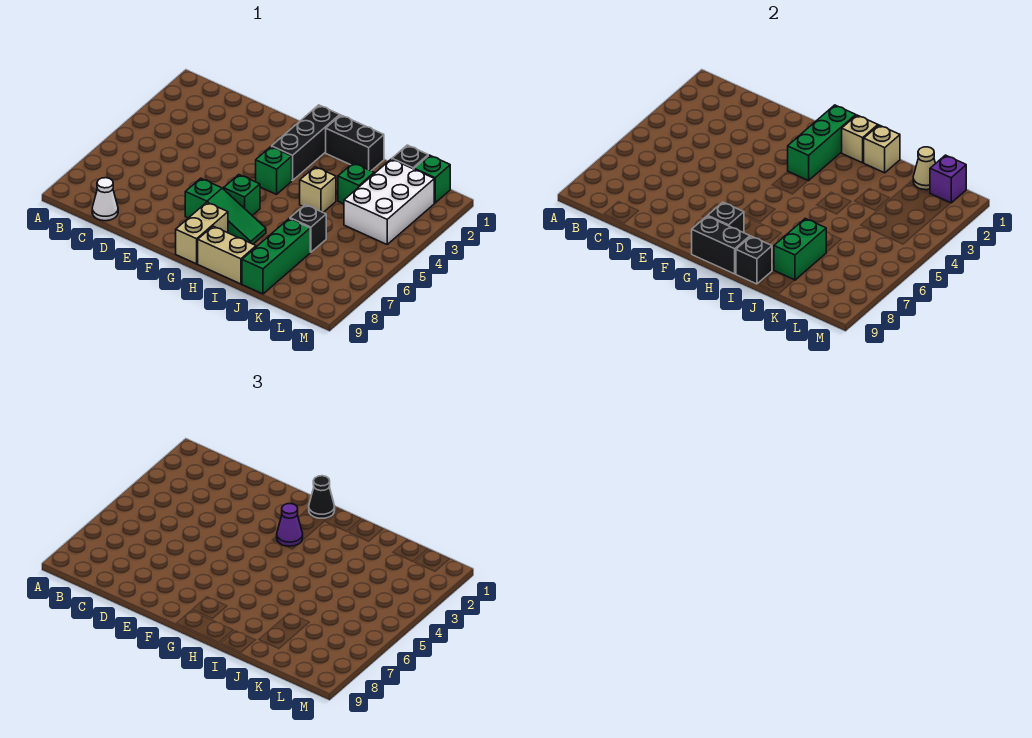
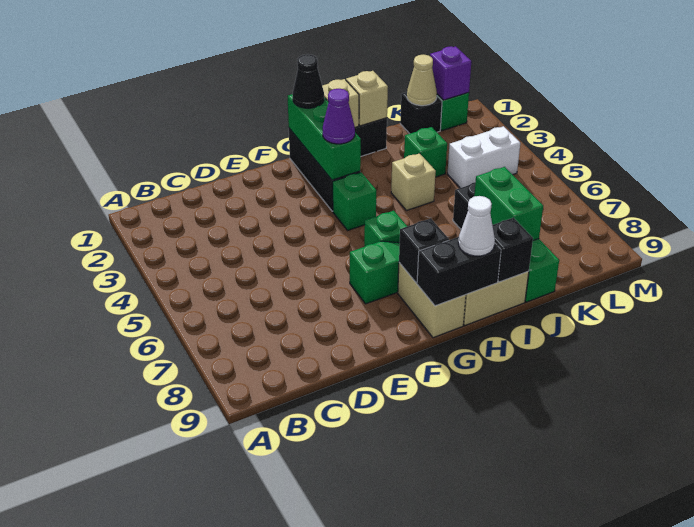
white cone C9 level 1 -> white cone H9 level 3
white brick K2:L4 level 1 -> white brick K4:L4 level 1

